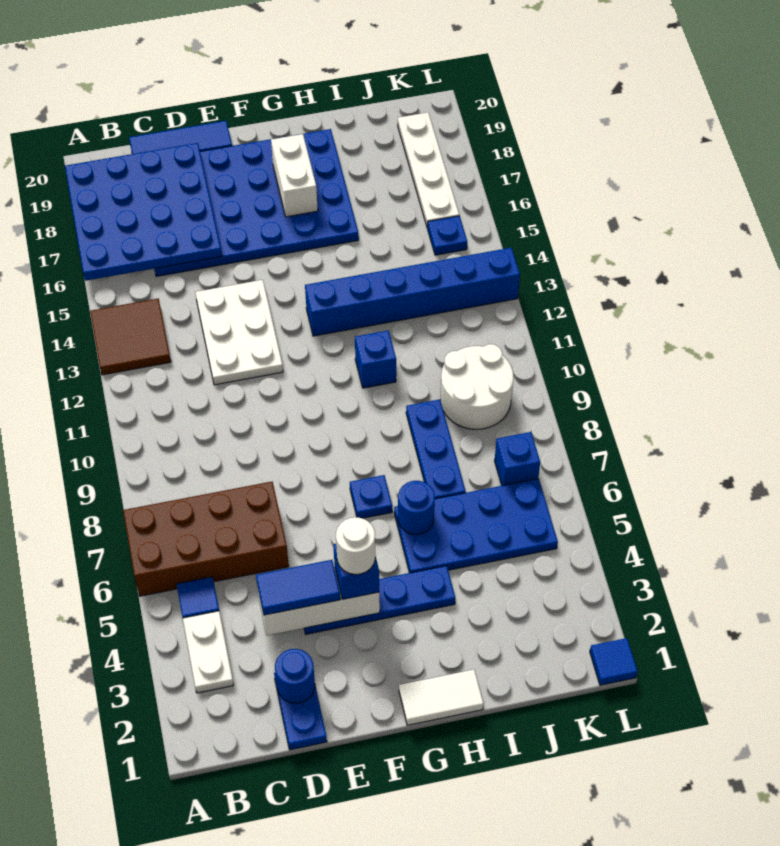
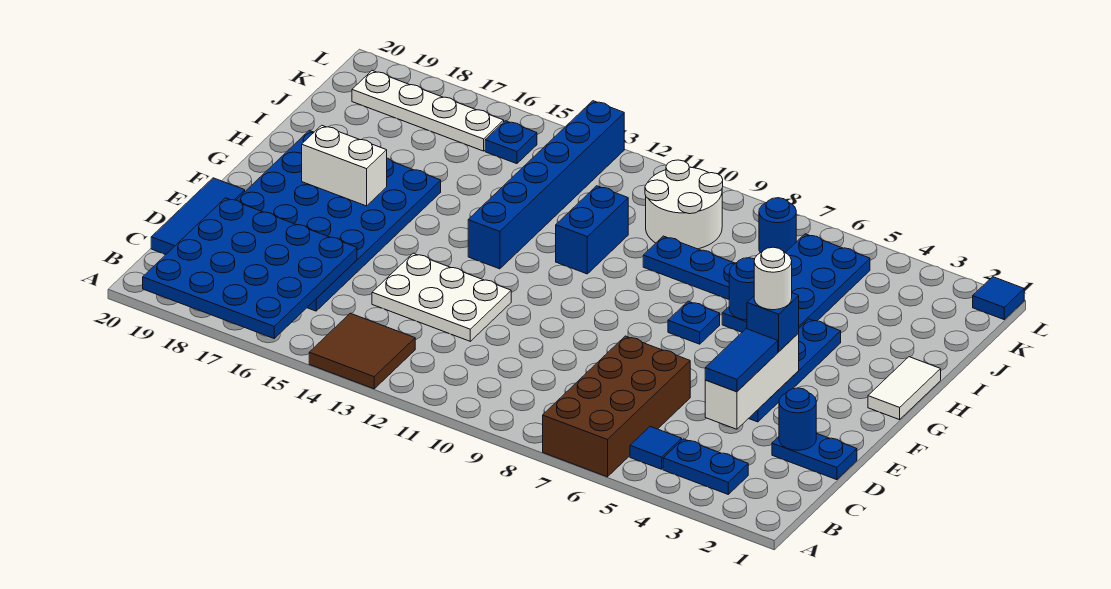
white plate B3:B4 level 1 -> blue plate B3:B4 level 1
blue brick H11 level 1 -> blue brick H11:I11 level 1
blue brick K7 level 1 -> blue round brick K7 level 1

